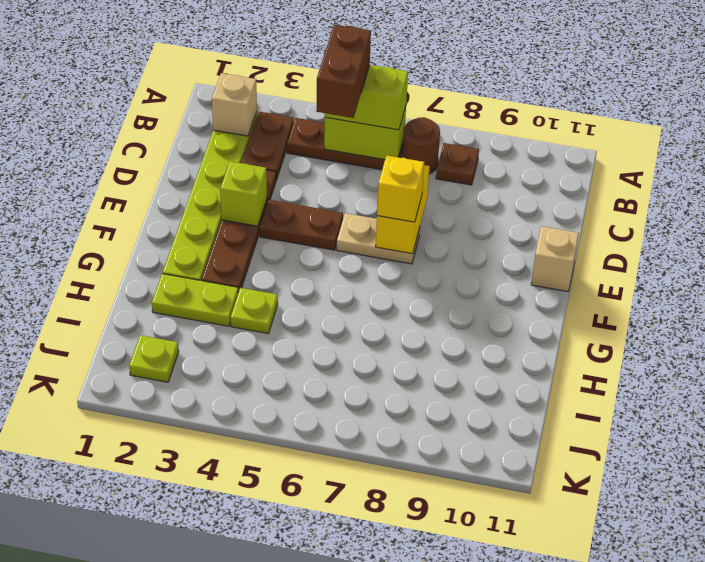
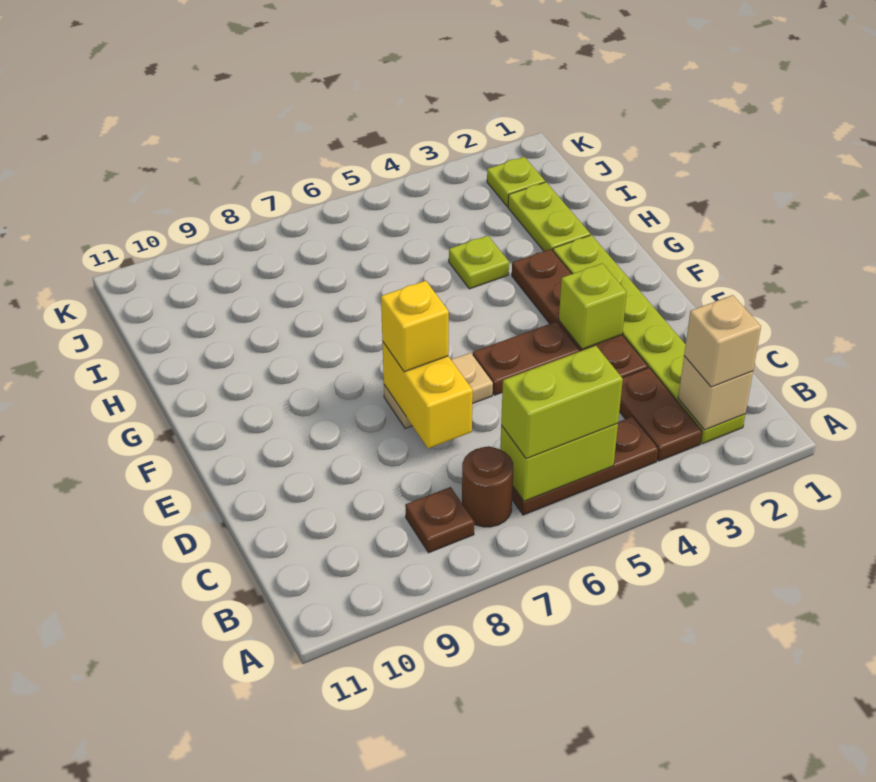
brown brick B5:C5 level 4 -> none
tan brick E11 level 1 -> tan brick B2 level 3
lime plate H2:H3 level 1 -> lime plate H2:I2 level 1

